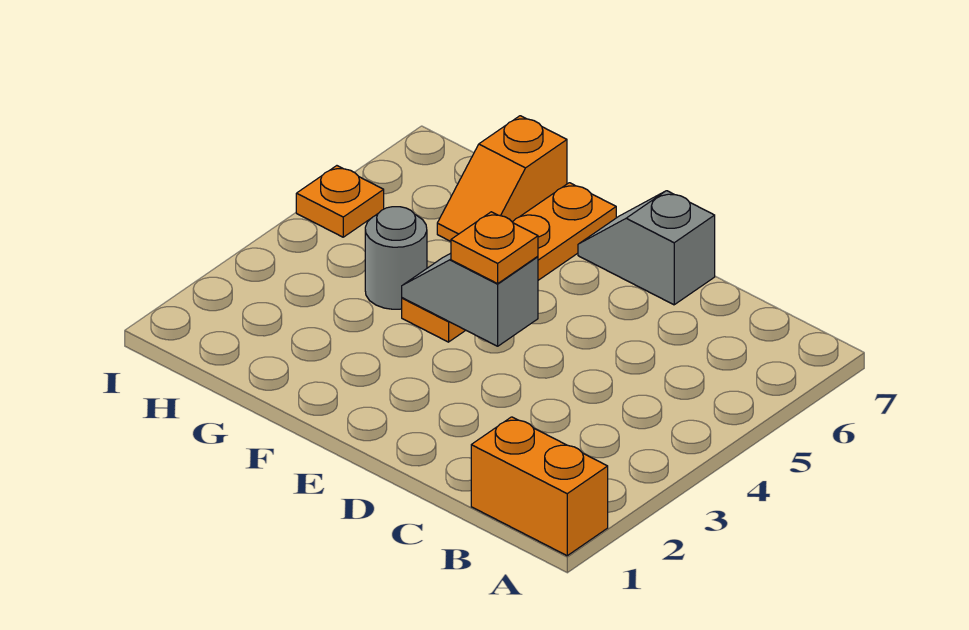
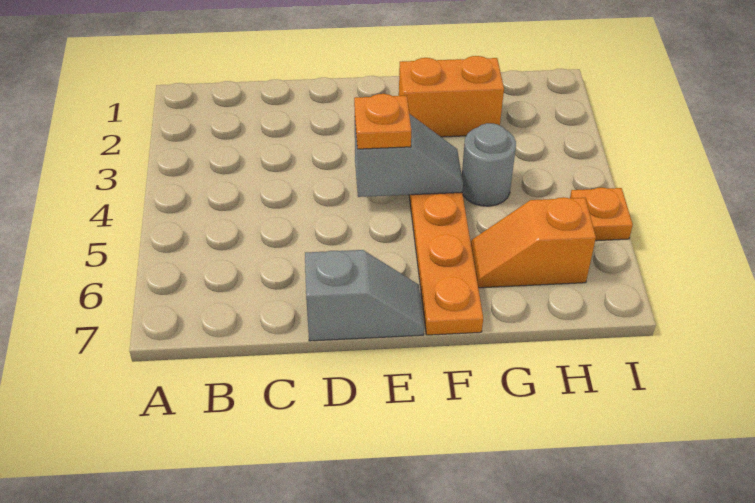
orange brick A1:B1 level 1 -> orange brick F2:G2 level 1
orange slope G6:G7 level 1 top 7 -> orange slope G6:H6 level 1 top H

